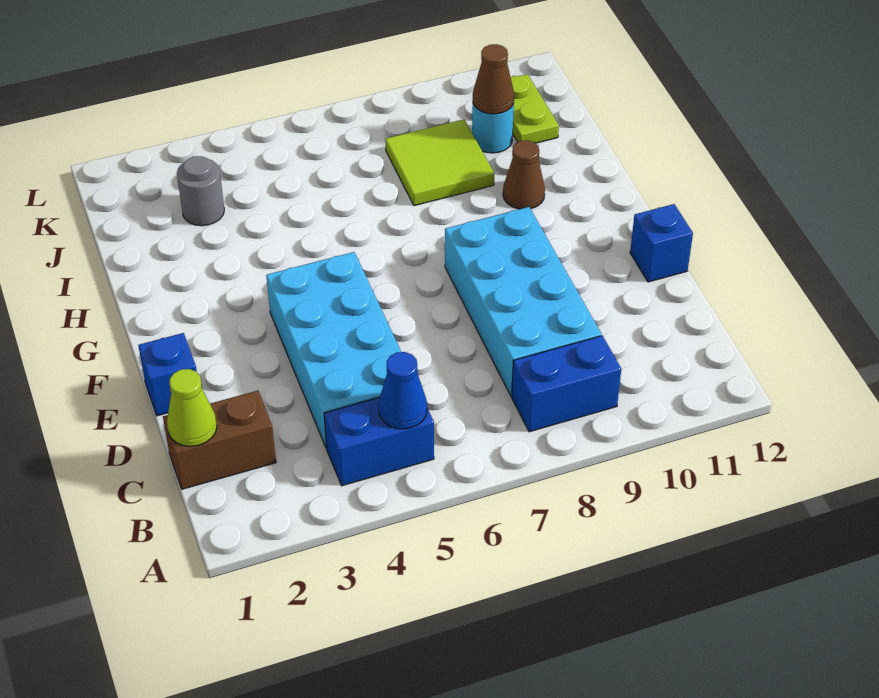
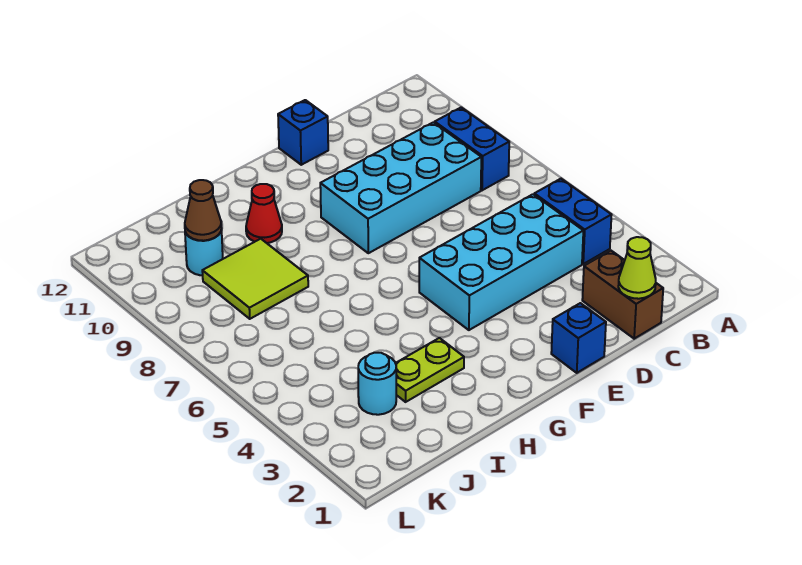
blue cone B5 level 2 -> none
brown cone H10 level 1 -> red cone H10 level 1
grey round brick J3 level 1 -> cyan round brick J3 level 1
lime plate J11:K11 level 1 -> lime plate H3:I3 level 1

